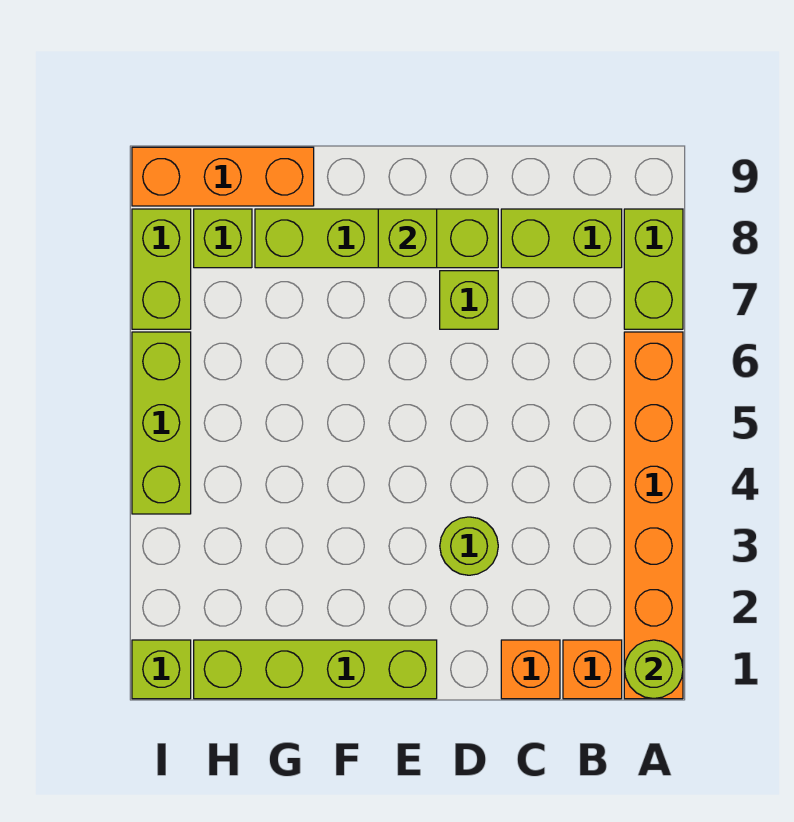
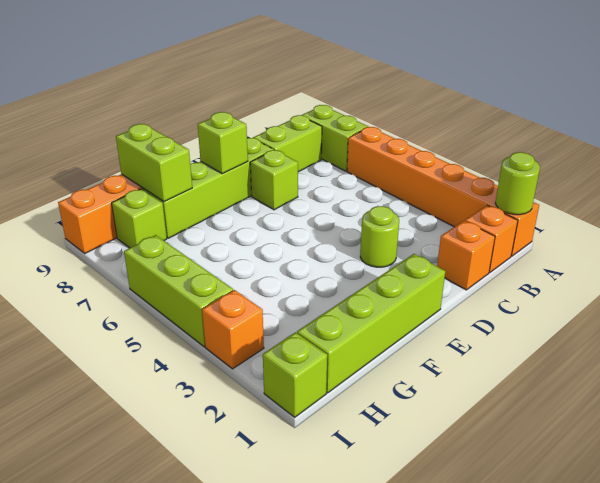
none -> orange brick I3 level 1
lime brick I7:I8 level 1 -> lime brick G8:G9 level 2

